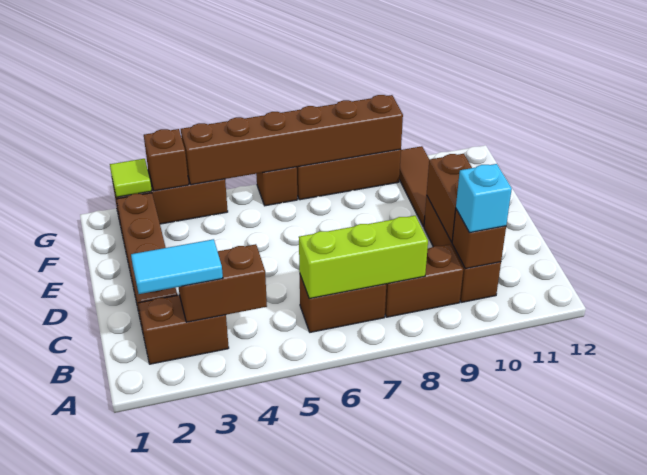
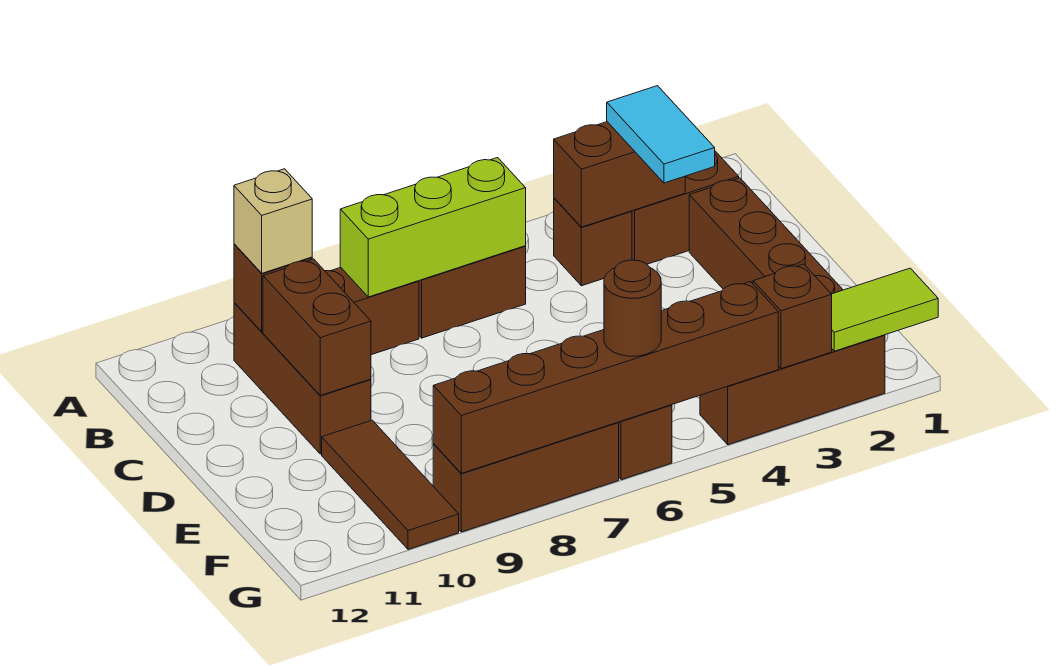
cyan tile B2:B3 level 3 -> cyan tile B3:C3 level 3
none -> brown brick B4 level 1
cyan brick B10 level 3 -> tan brick B10 level 3
lime tile G2 level 2 -> lime tile G1:G2 level 2
none -> brown round brick G6 level 3

